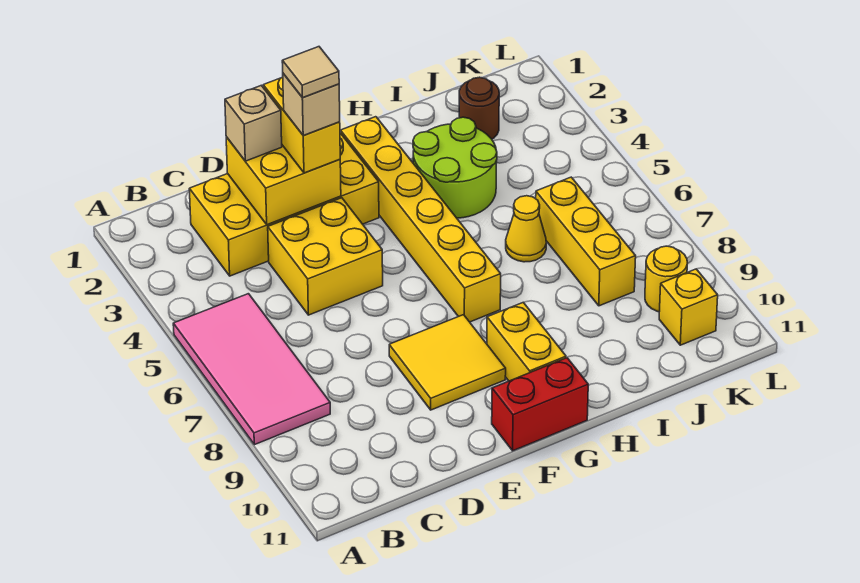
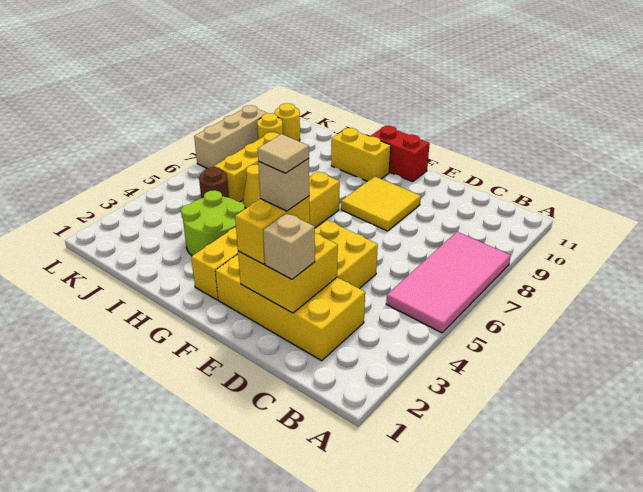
yellow brick G9:G10 level 1 -> yellow brick G10:H10 level 1
brown round brick J2 level 1 -> brown round brick J5 level 1
yellow brick K10 level 1 -> yellow round brick K10 level 1
none -> tan brick L7:L9 level 1

